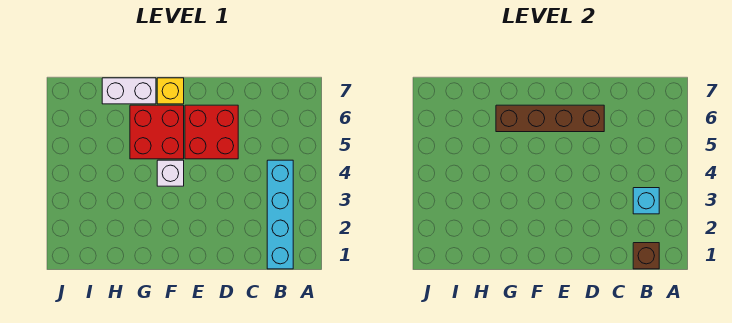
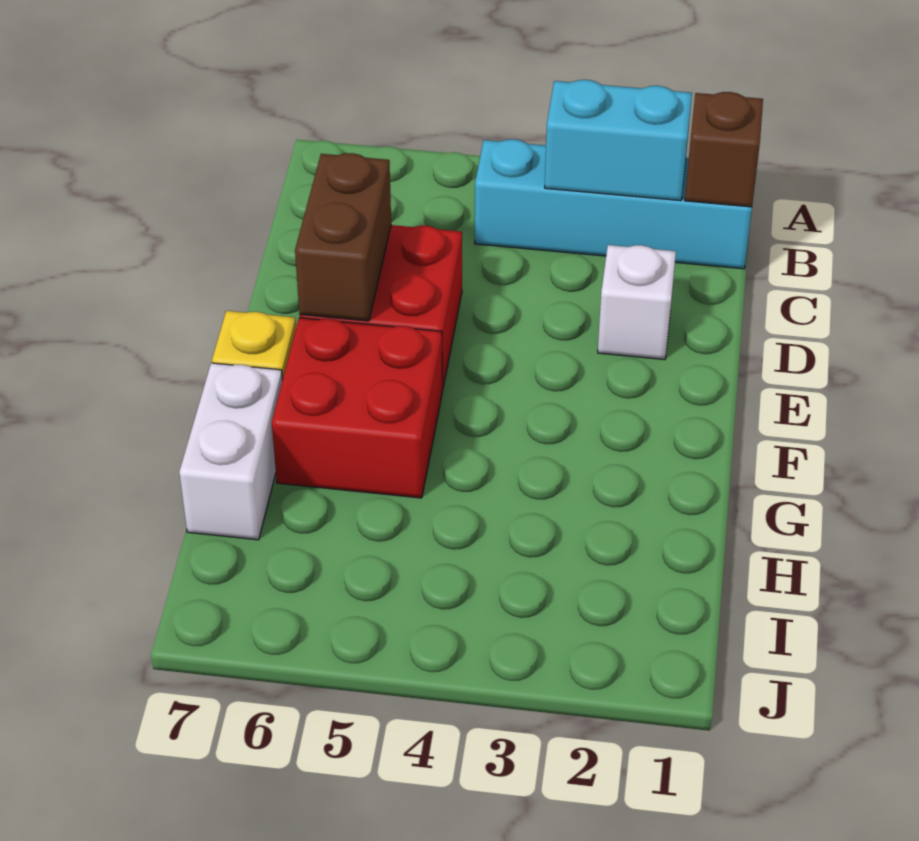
cyan brick B3 level 2 -> cyan brick B2:B3 level 2
brown brick D6:G6 level 2 -> brown brick D6:E6 level 2
white brick F4 level 1 -> white brick D2 level 1

